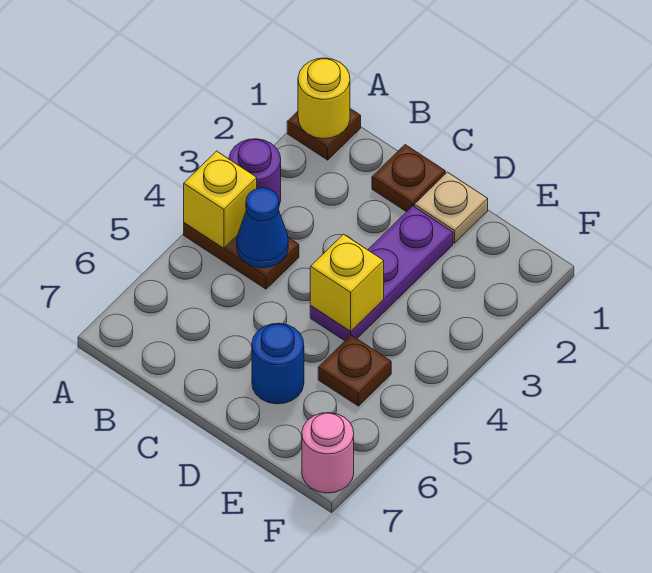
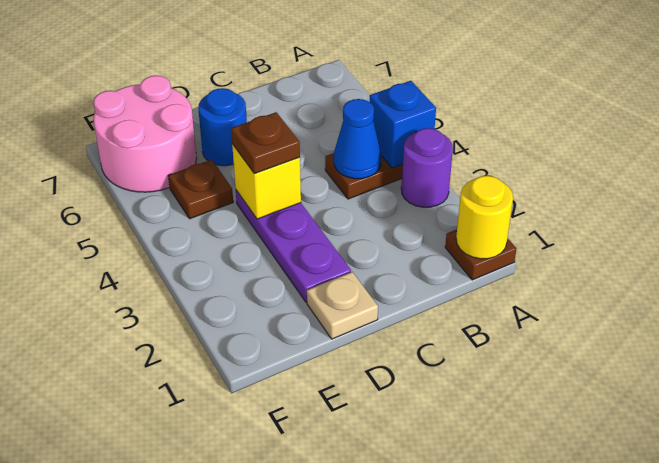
yellow brick A4 level 2 -> blue brick A4 level 2
brown plate C1 level 1 -> brown plate D4 level 3
pink round brick F7 level 1 -> pink round brick E6:F7 level 1

